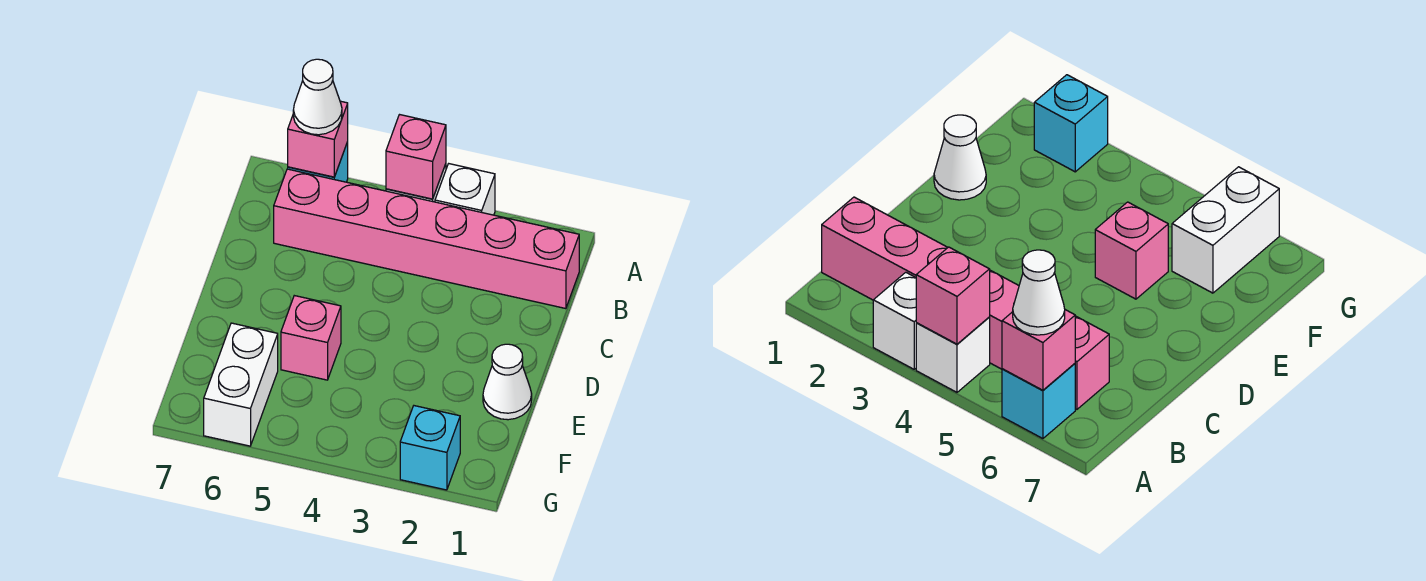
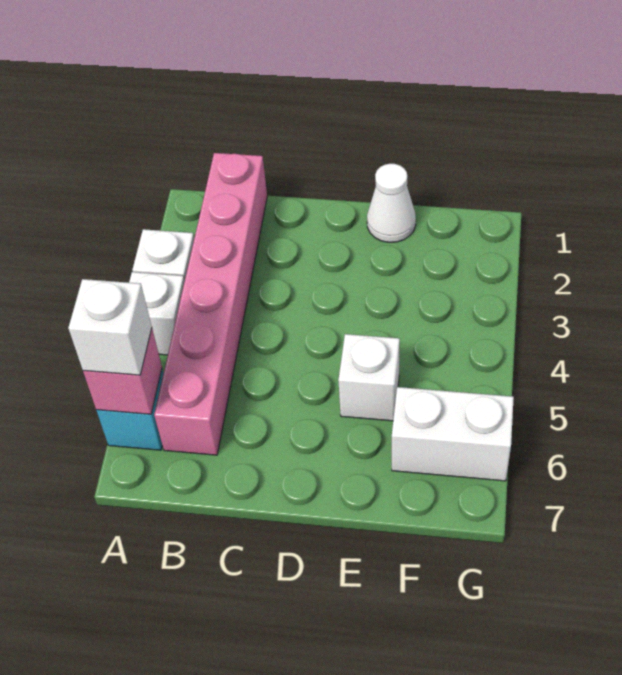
pink brick A4 level 2 -> none
white cone A6 level 3 -> white brick A6 level 3
pink brick E5 level 1 -> white brick E5 level 1
cyan brick G2 level 1 -> none

